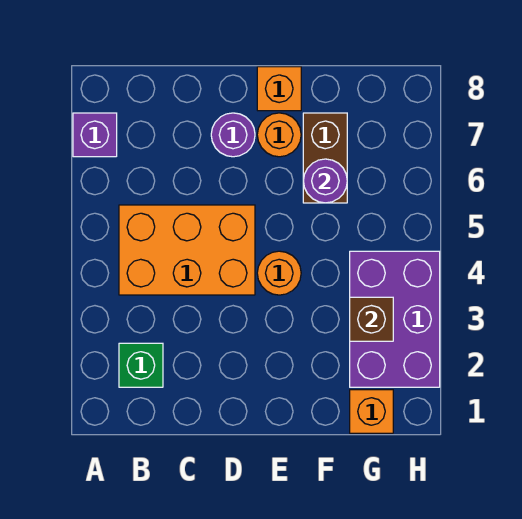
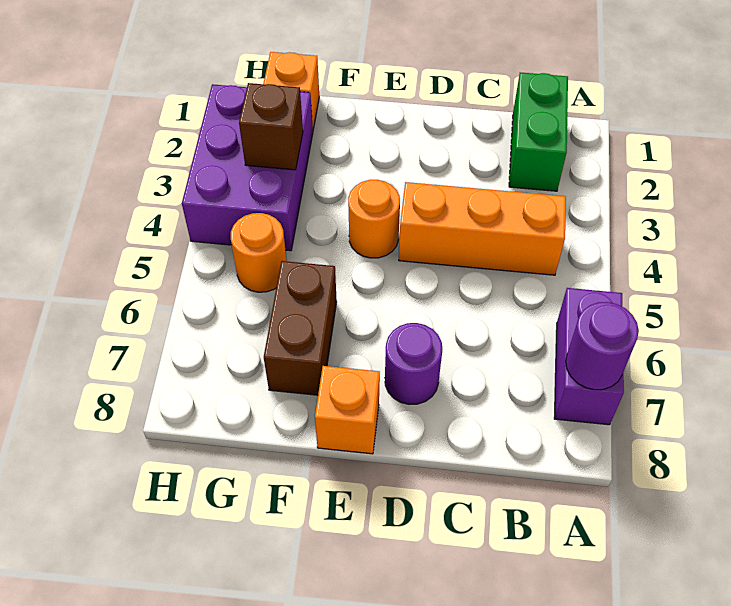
purple brick A7 level 1 -> purple brick A6:A7 level 1
green brick B2 level 1 -> green brick B1:B2 level 1
orange brick B4:D5 level 1 -> orange brick B4:D4 level 1
orange round brick E7 level 1 -> orange round brick G5 level 1
purple round brick F6 level 2 -> purple round brick A7 level 2

